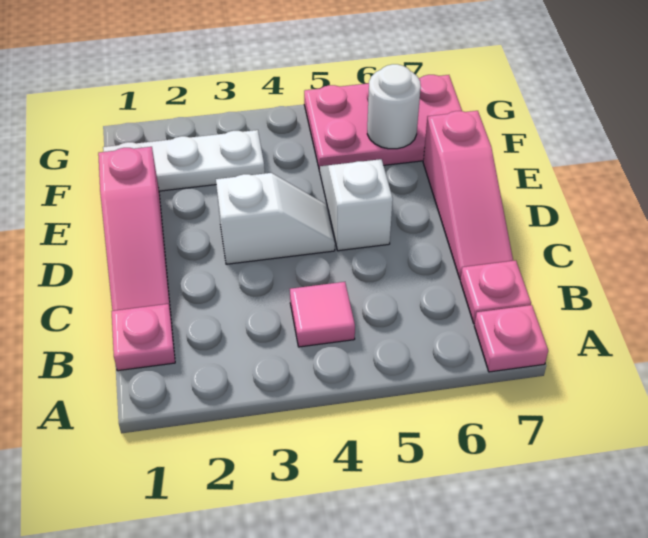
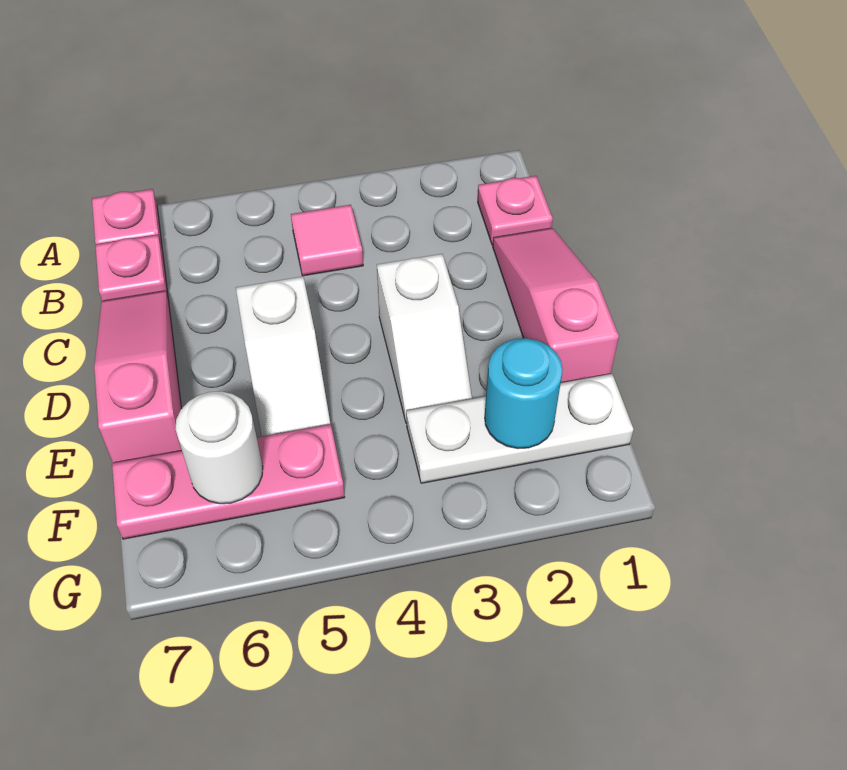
white slope D3:D4 level 1 top 3 -> white slope D3:E3 level 1 top D
none -> cyan round brick F2 level 2
pink plate F5:G7 level 1 -> pink plate F5:F7 level 1

